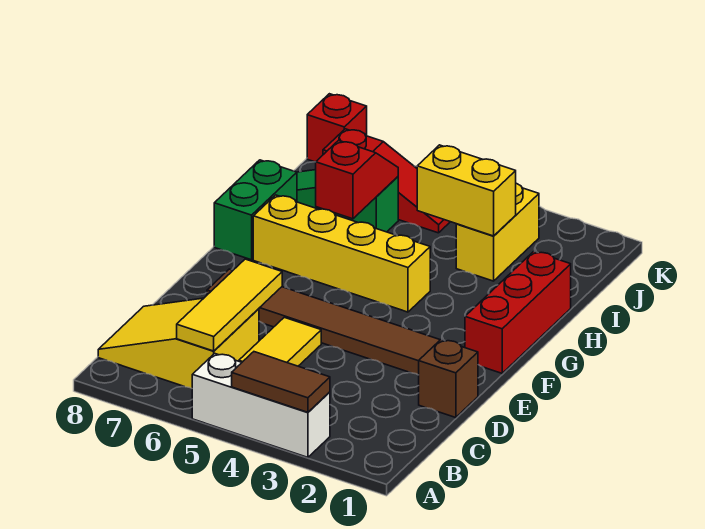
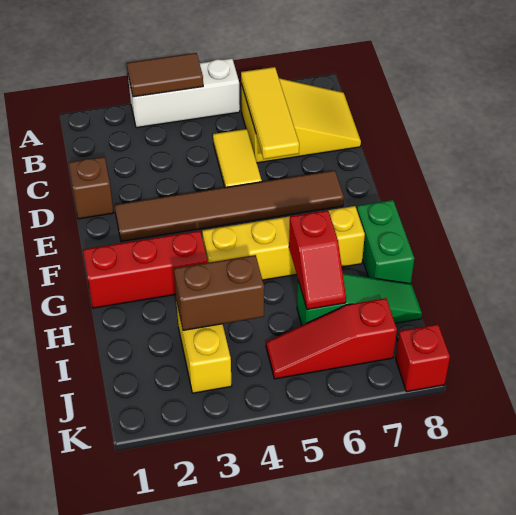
red brick F1:H1 level 1 -> red brick G1:G3 level 1
yellow brick I3:I4 level 2 -> brown brick I3:I4 level 2

